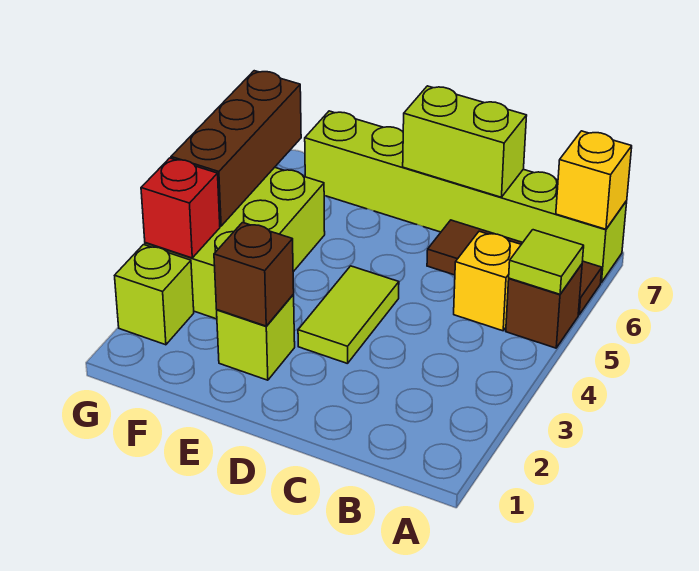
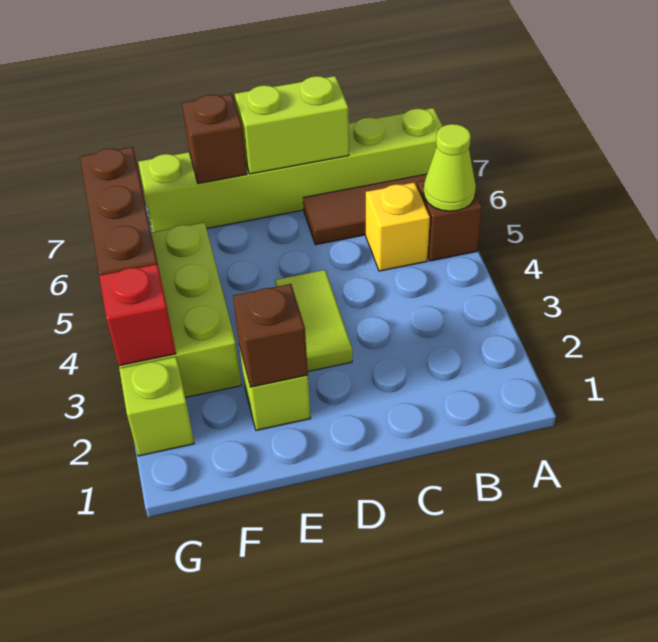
lime tile A5 level 2 -> lime cone A5 level 2
yellow brick A7 level 2 -> none
none -> brown brick E7 level 2

